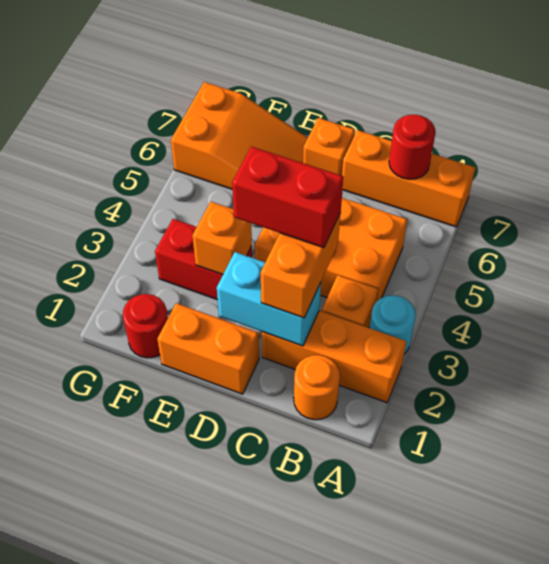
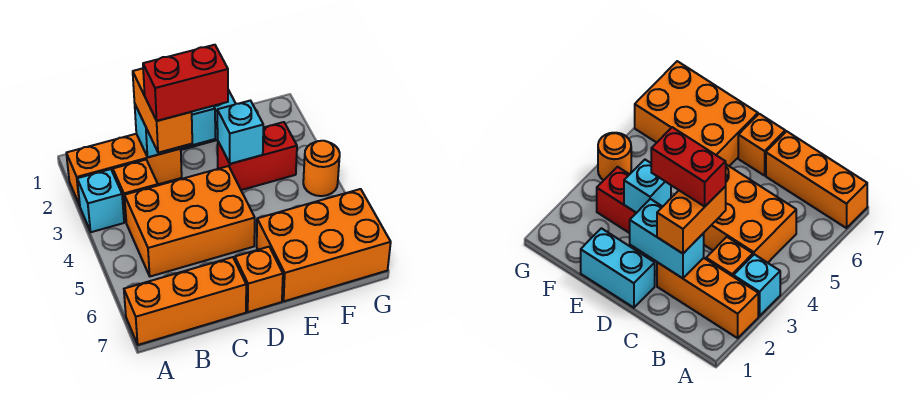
cyan round brick A3 level 1 -> cyan brick A3 level 1
orange round brick B1 level 1 -> orange round brick G4 level 1
red round brick B7 level 2 -> none
orange brick D1:E1 level 1 -> cyan brick D1:E1 level 1
orange brick E3 level 2 -> cyan brick E3 level 2
orange slope E6:G7 level 1 top G -> orange brick E6:G7 level 1
red round brick F1 level 1 -> none

